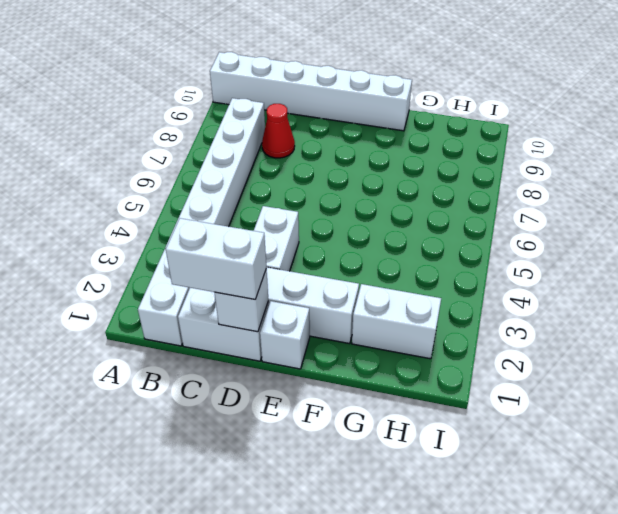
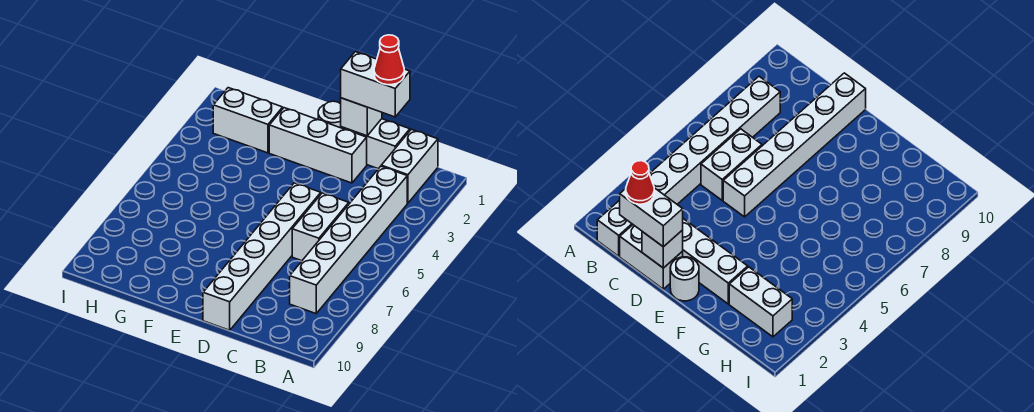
white brick A10:F10 level 1 -> white brick D5:D10 level 1
red cone C8 level 1 -> red cone C1 level 4
white brick D3:D4 level 1 -> white brick C5:C6 level 1
white brick E1 level 1 -> white round brick E1 level 1

